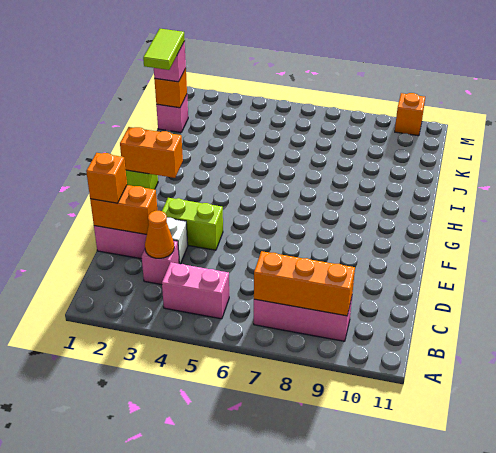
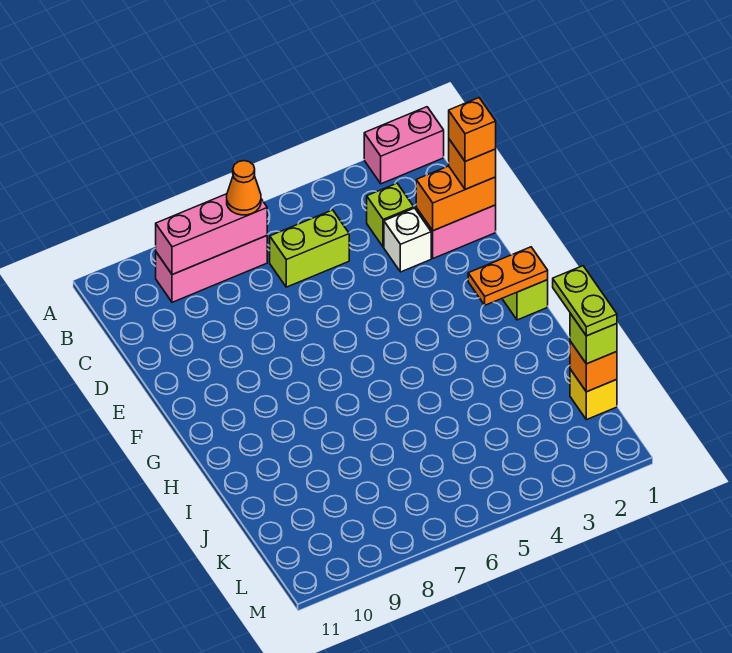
pink brick B4:B5 level 1 -> pink brick A1:A2 level 1
orange brick B7:B9 level 2 -> pink brick B7:B9 level 2
pink brick C3 level 1 -> lime brick C3 level 1
orange cone C3 level 2 -> orange cone B7 level 3
lime brick E3:E4 level 1 -> lime brick C5:C6 level 1
orange brick G1:G2 level 2 -> orange plate G1:G2 level 2
lime tile J1:K1 level 4 -> lime plate J1:K1 level 4
pink brick K1 level 1 -> yellow brick K1 level 1
pink brick K1 level 3 -> lime brick K1 level 3
orange brick M10 level 1 -> orange brick D1 level 4

